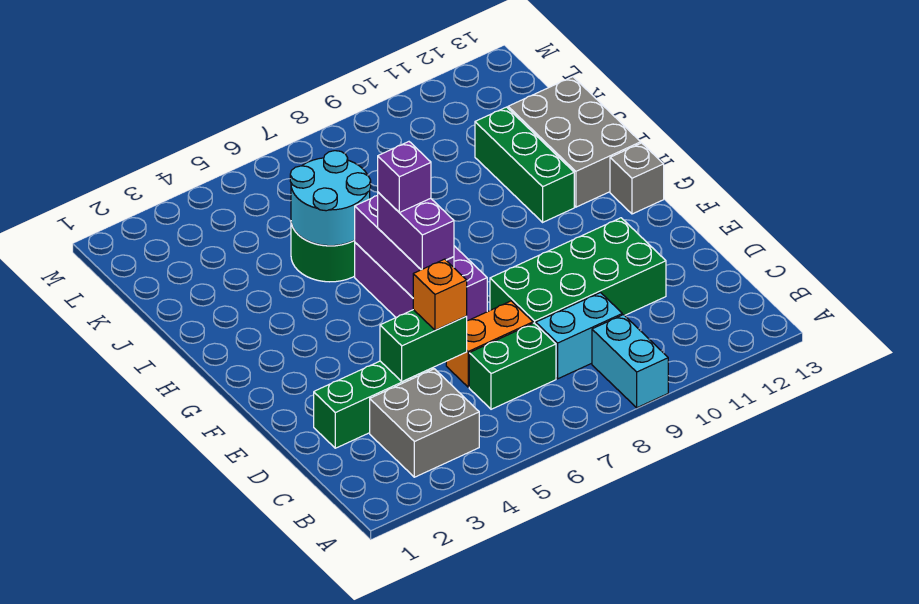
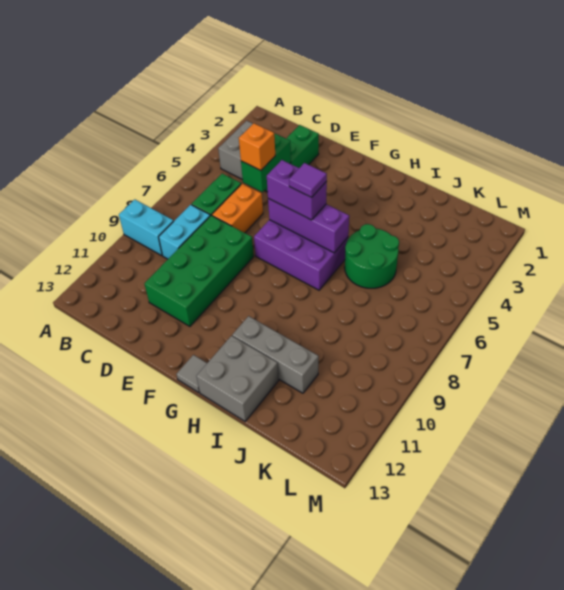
purple brick G6 level 4 -> purple tile G6 level 4
grey brick G13 level 1 -> grey tile G13 level 1
green brick H11:J11 level 1 -> grey brick H11:J11 level 1
grey brick H12:J13 level 1 -> grey brick H12:I13 level 1
cyan round brick I5:J6 level 2 -> none

